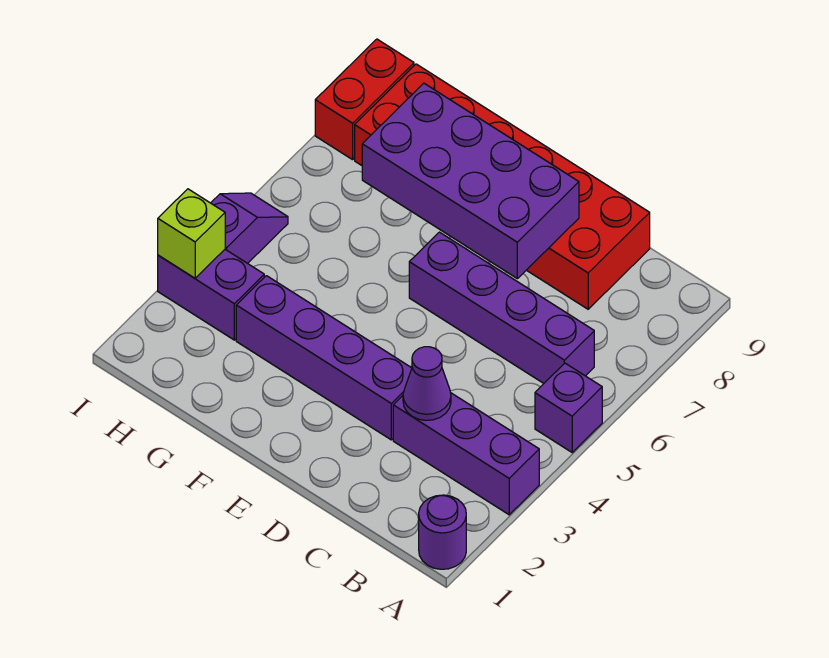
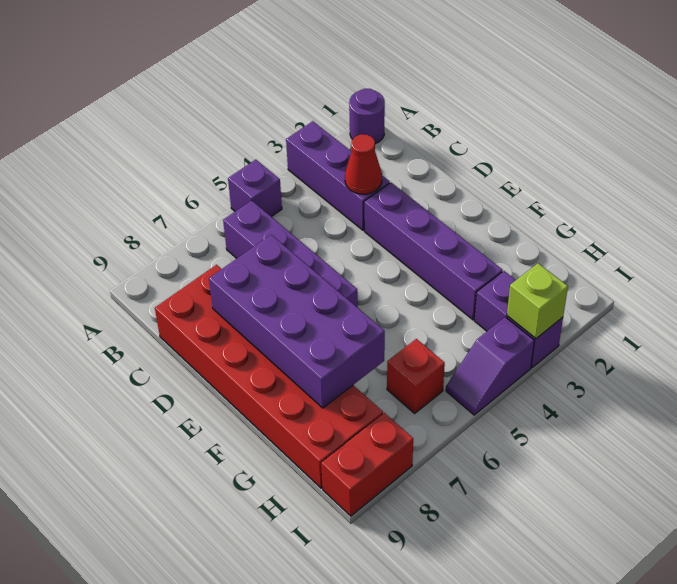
purple cone C3 level 2 -> red cone C3 level 2
none -> red brick H6 level 1

